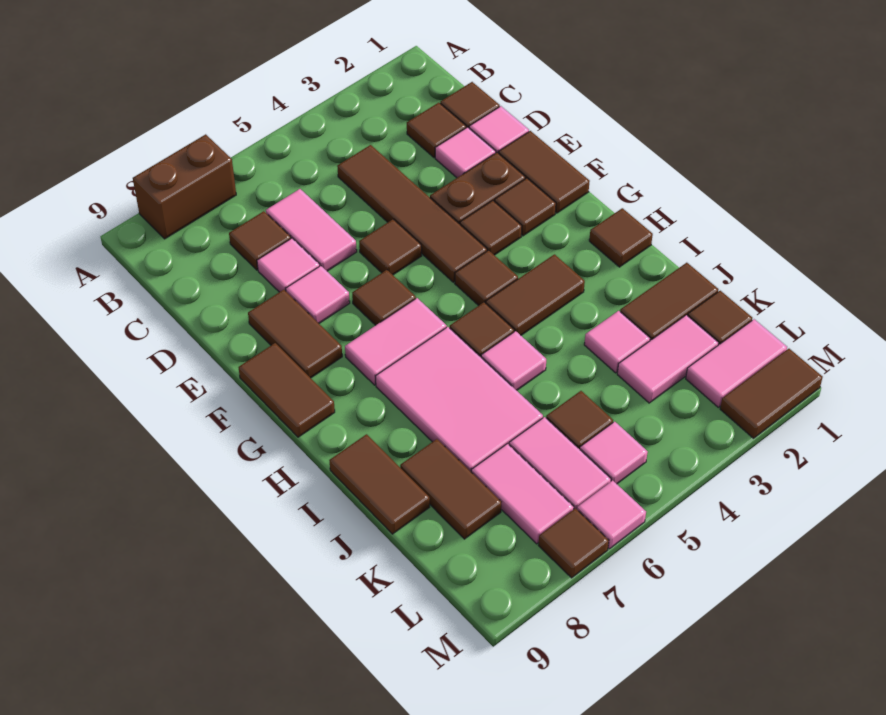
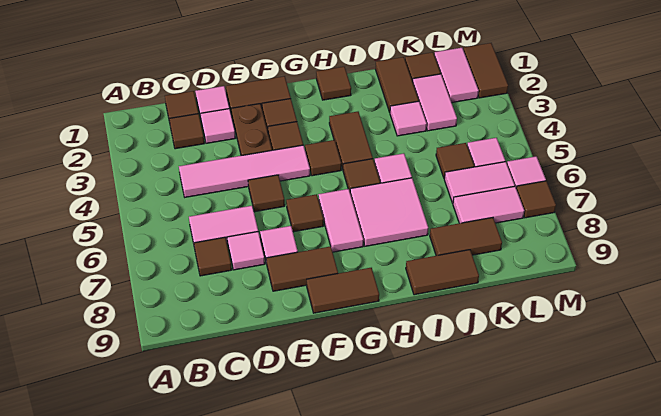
brown brick A7:A8 level 1 -> none
brown tile C4:F4 level 1 -> pink tile C4:F4 level 1
pink tile H6:J7 level 1 -> pink tile H6:I7 level 1

